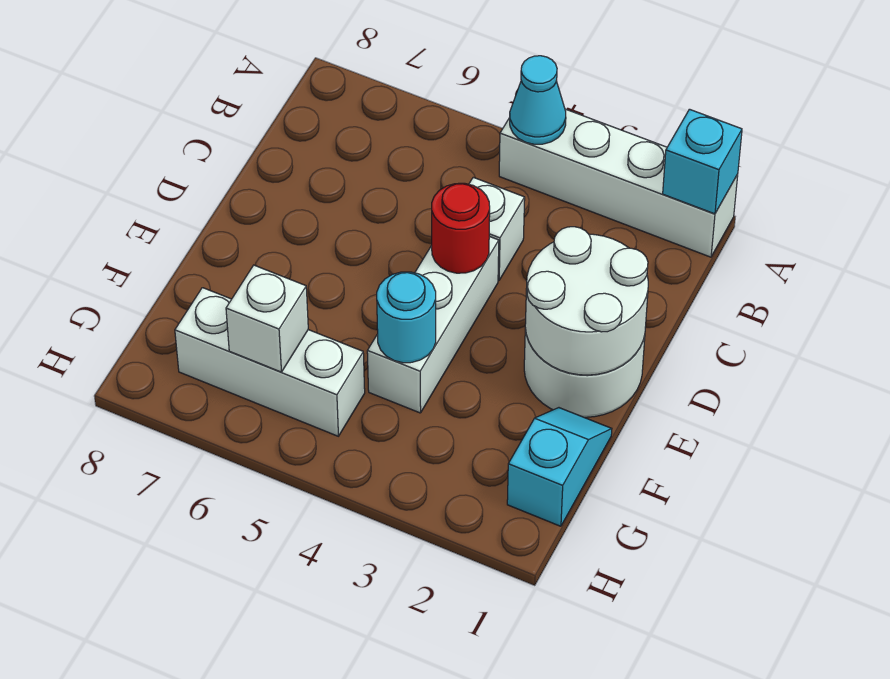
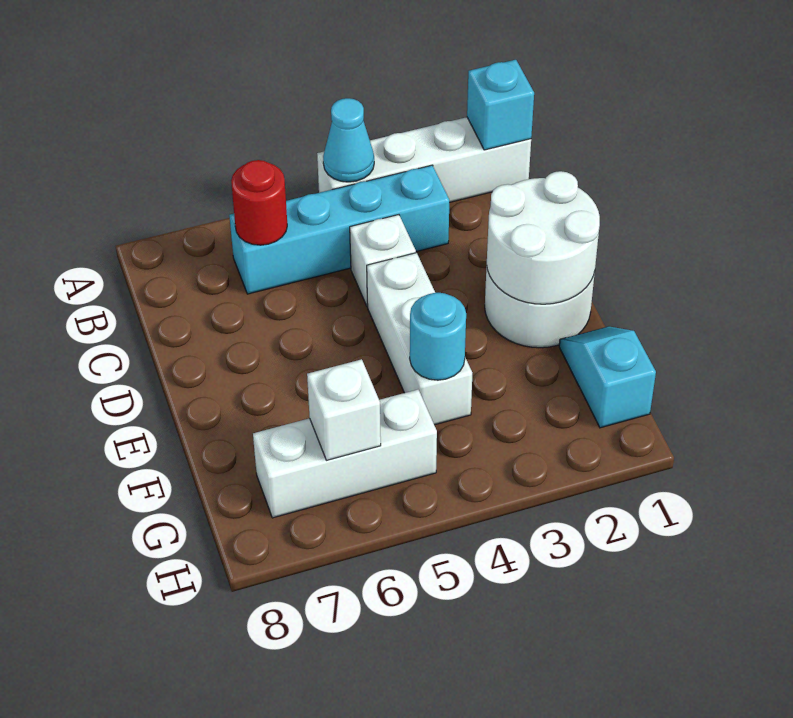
none -> cyan brick B3:B6 level 1
red round brick D4 level 2 -> red round brick B6 level 2

